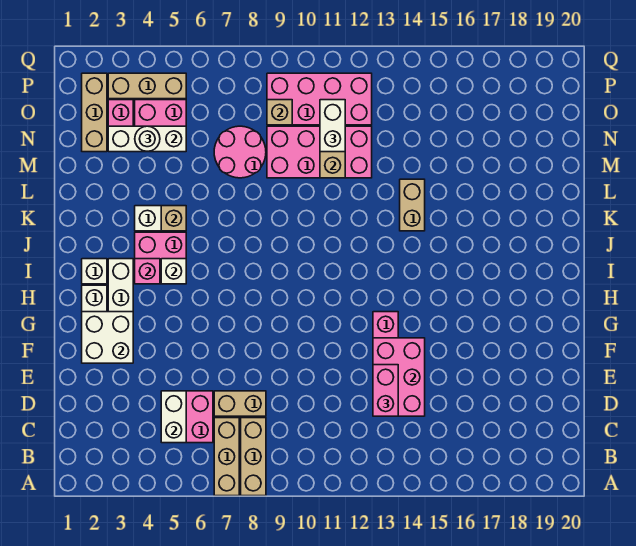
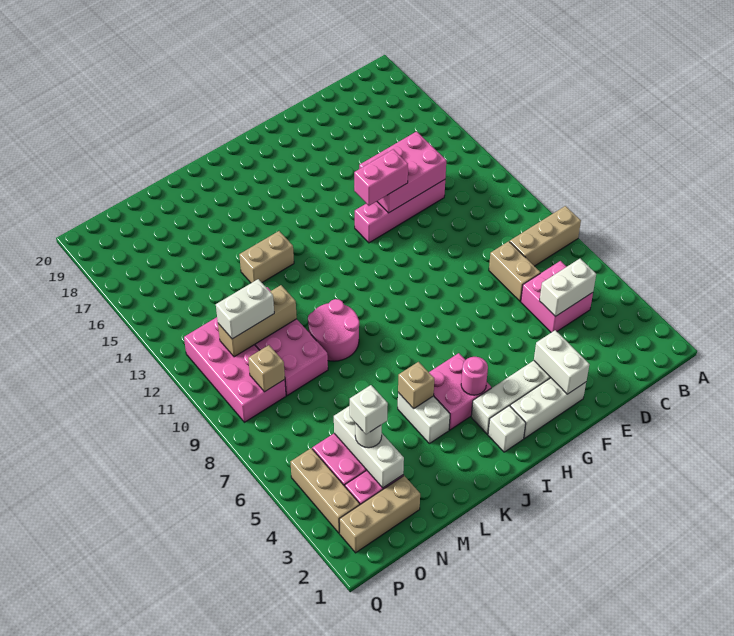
tan brick A7:C7 level 1 -> none
pink brick D13:E13 level 3 -> pink brick F13:G13 level 3
white brick F2:G3 level 2 -> white brick F2:F3 level 2
pink brick I4 level 2 -> pink round brick I4 level 2
white brick I5 level 2 -> white brick N4 level 4
pink round brick M7:N8 level 1 -> pink round brick K9:L10 level 1

